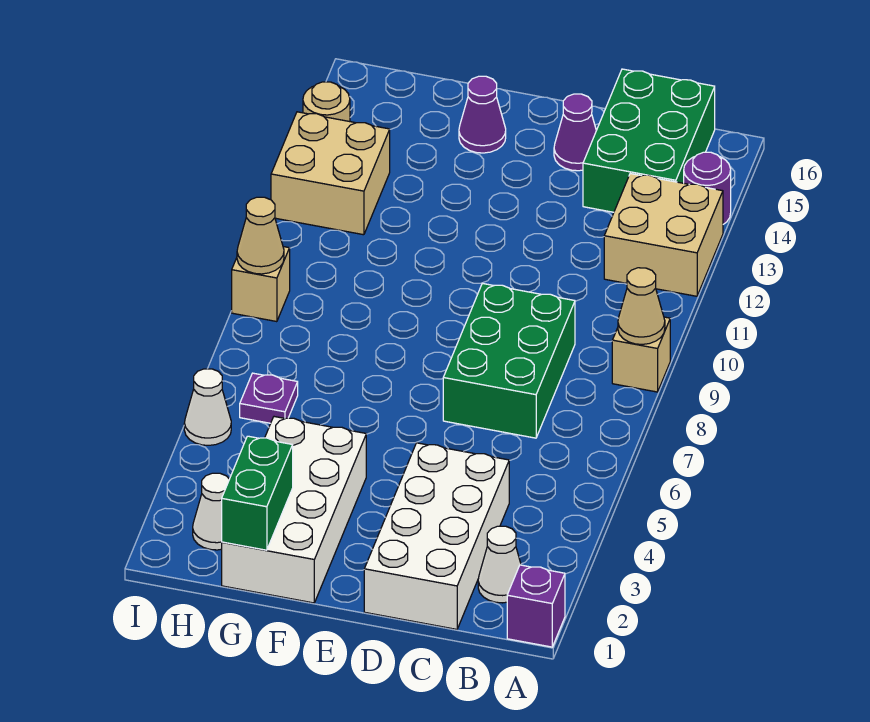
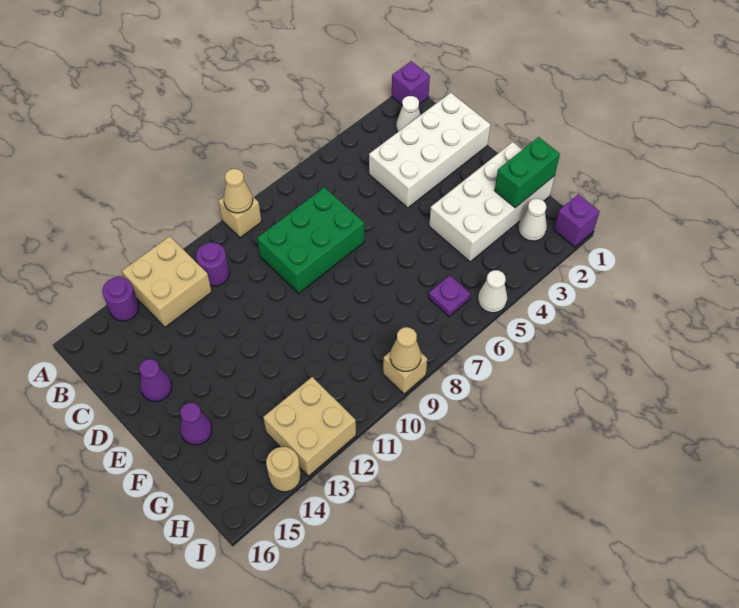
none -> purple round brick B11 level 1
green brick B14:C16 level 1 -> none
none -> purple brick I1 level 1

